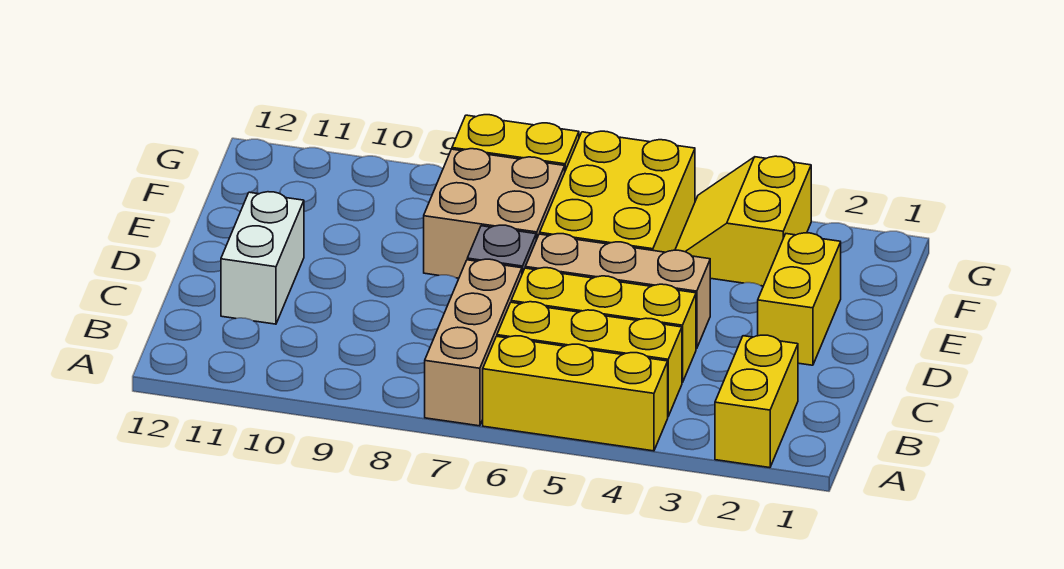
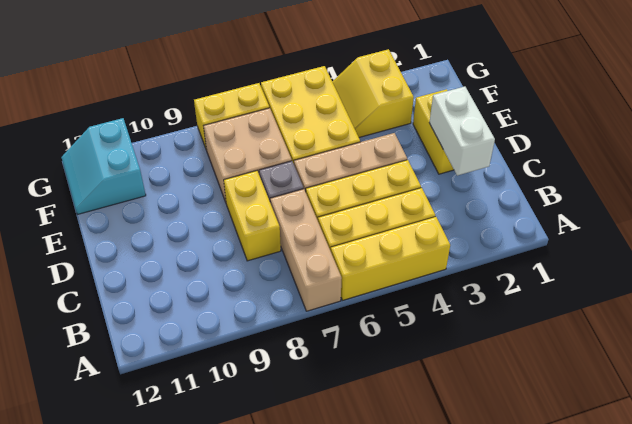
yellow brick A2:B2 level 1 -> yellow brick C8:D8 level 1
white brick C11:D11 level 1 -> white brick C2:D2 level 2
none -> cyan slope F11:G12 level 1 top 11

